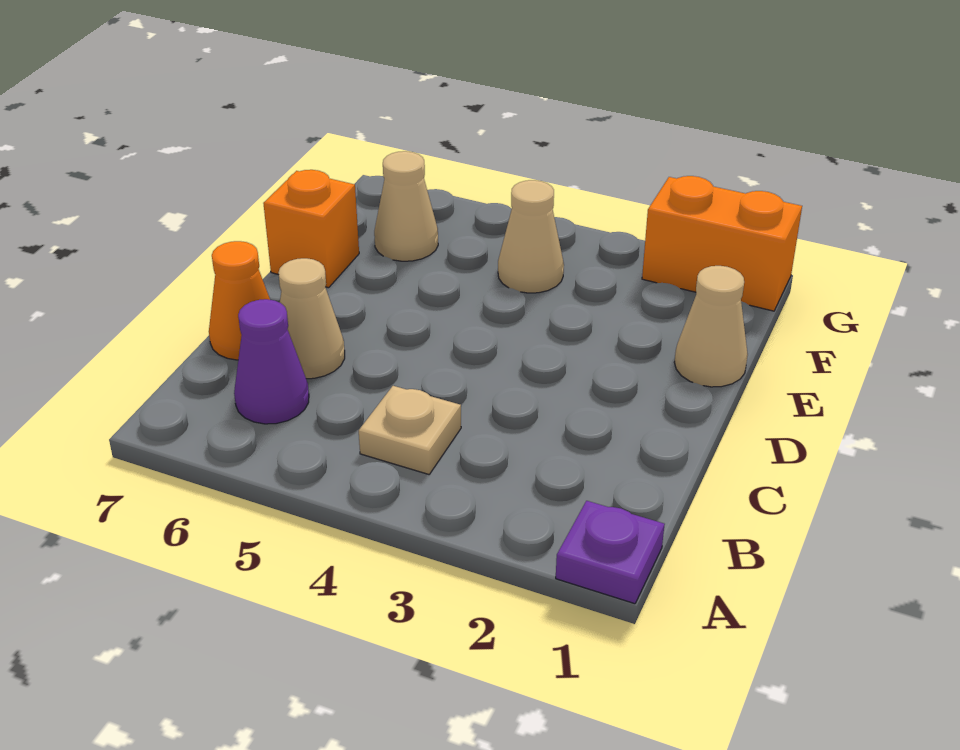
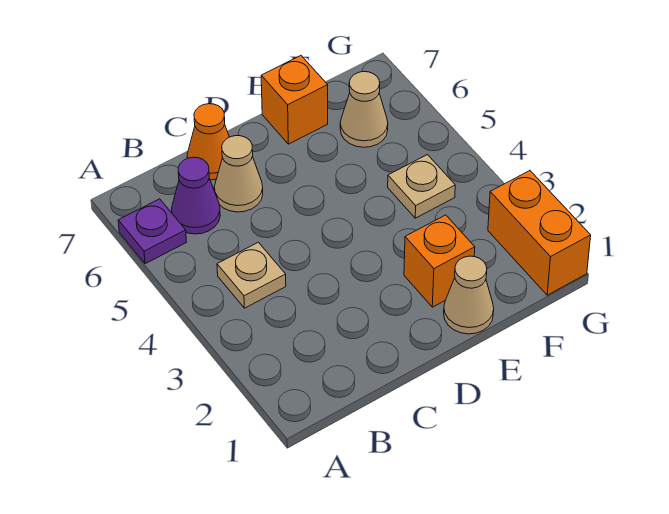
purple plate A1 level 1 -> purple plate A6 level 1
none -> orange brick E2 level 1
tan cone F4 level 1 -> tan plate F4 level 1

